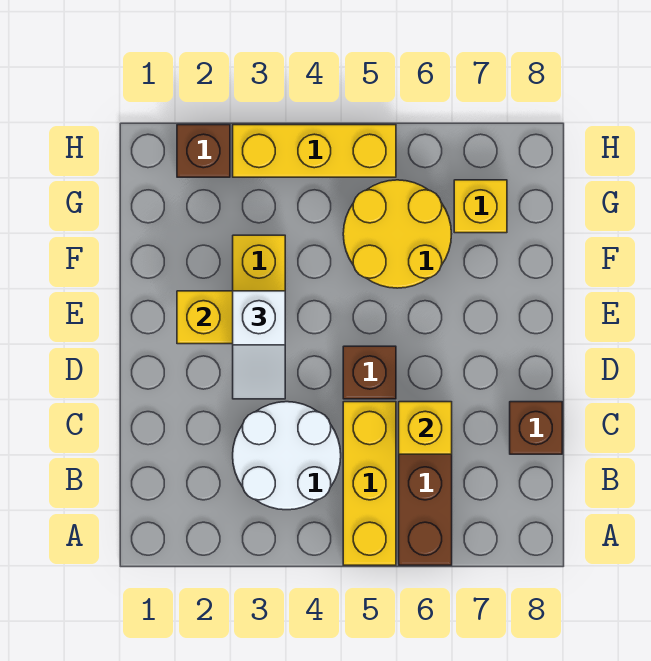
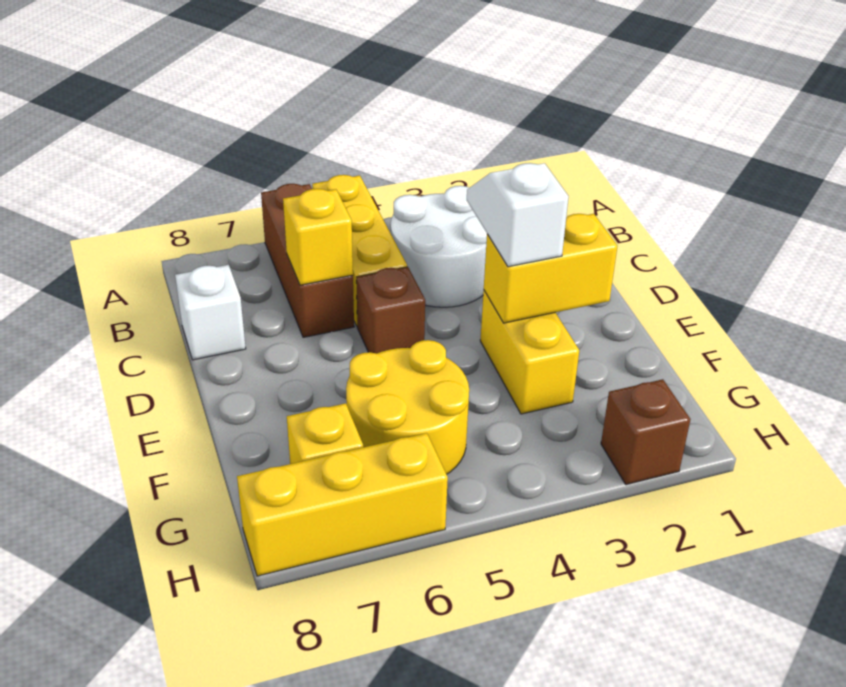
brown brick C8 level 1 -> white brick C8 level 1
yellow brick H3:H5 level 1 -> yellow brick H6:H8 level 1

